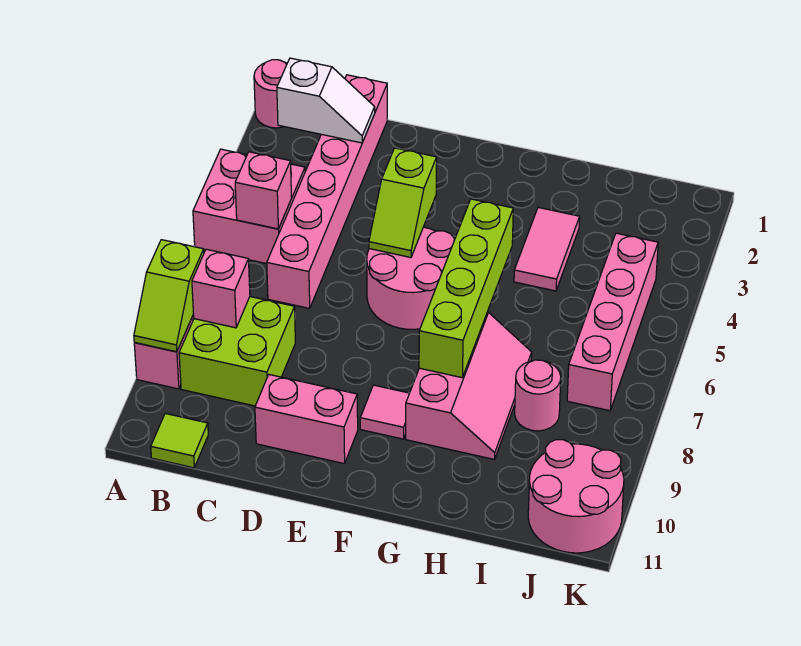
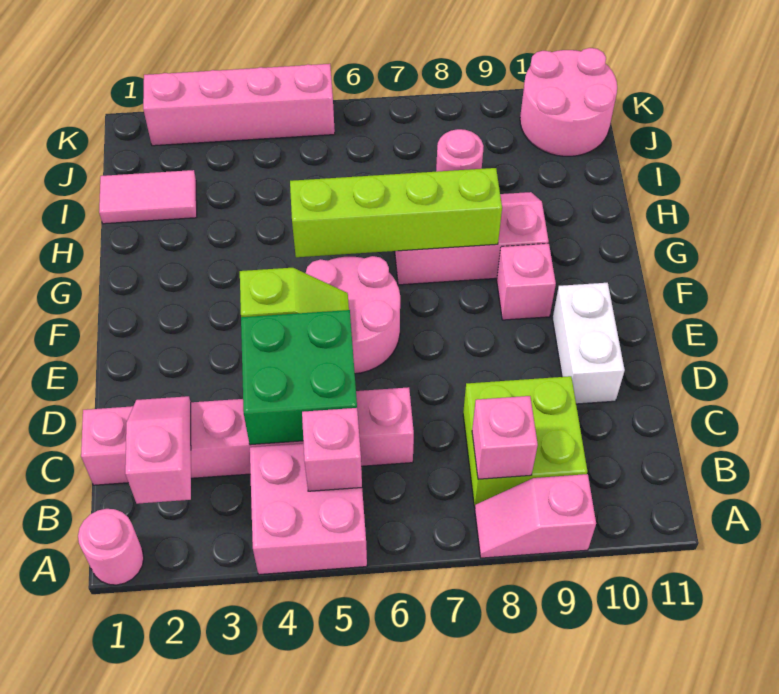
lime slope A8:A9 level 2 top 8 -> none
white slope B2:C2 level 2 top B -> pink slope B2:C2 level 2 top B
lime tile B11 level 1 -> none
none -> green brick C4:D5 level 2
pink brick D10:E10 level 1 -> white brick D10:E10 level 1
pink tile F9 level 1 -> pink brick F9 level 1
pink tile H3:H4 level 1 -> pink tile I1:I2 level 1
pink brick J4:J7 level 1 -> pink brick K2:K5 level 1

